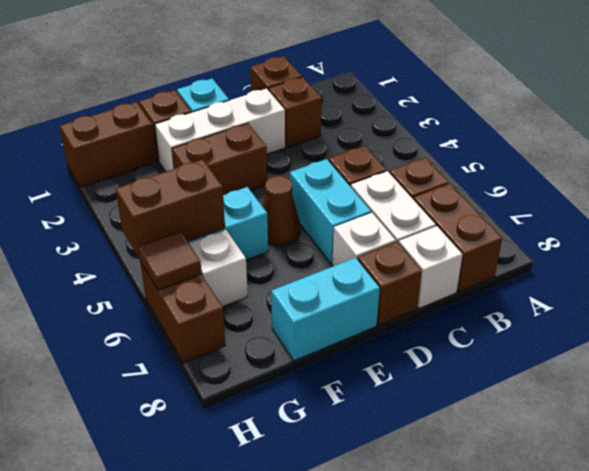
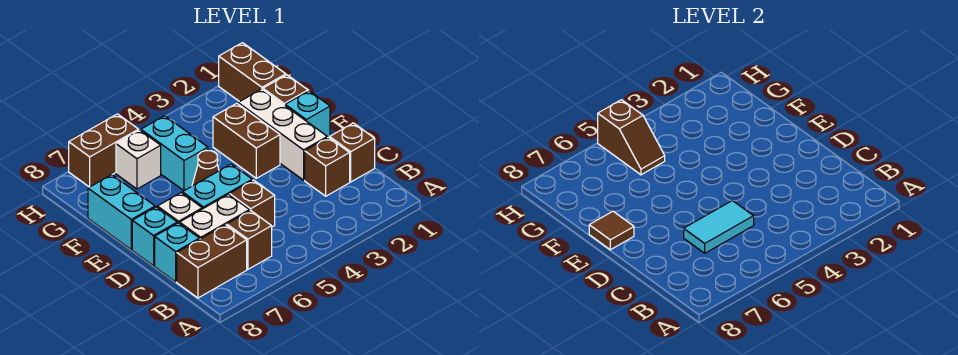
none -> cyan tile C5:C6 level 2
white brick C8 level 1 -> cyan brick C8 level 1
brown brick D8 level 1 -> cyan brick D8 level 1
brown brick G5:H5 level 2 -> brown slope G5:H5 level 2 top H
brown tile H6 level 2 -> brown tile E8 level 2

